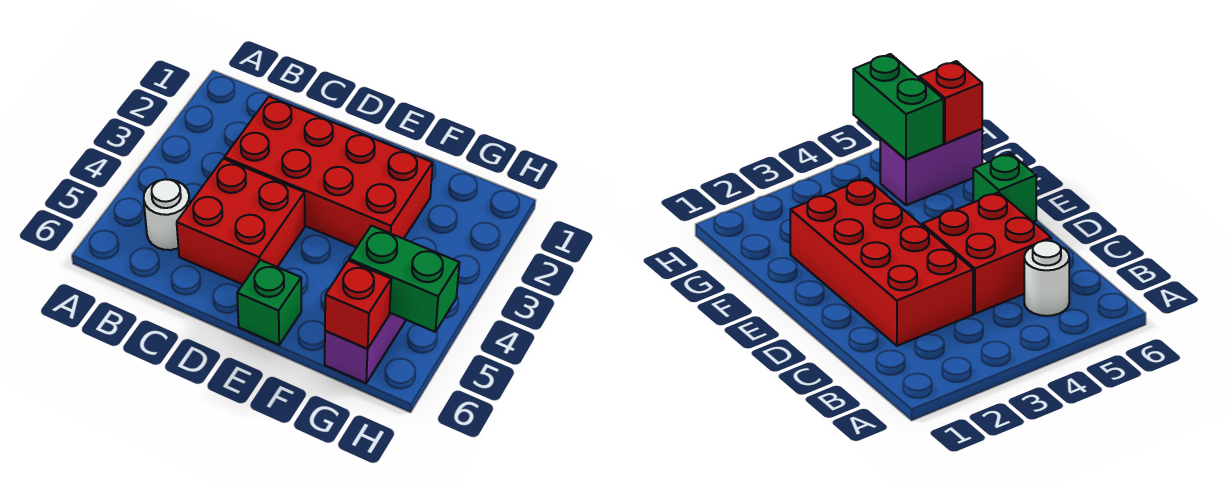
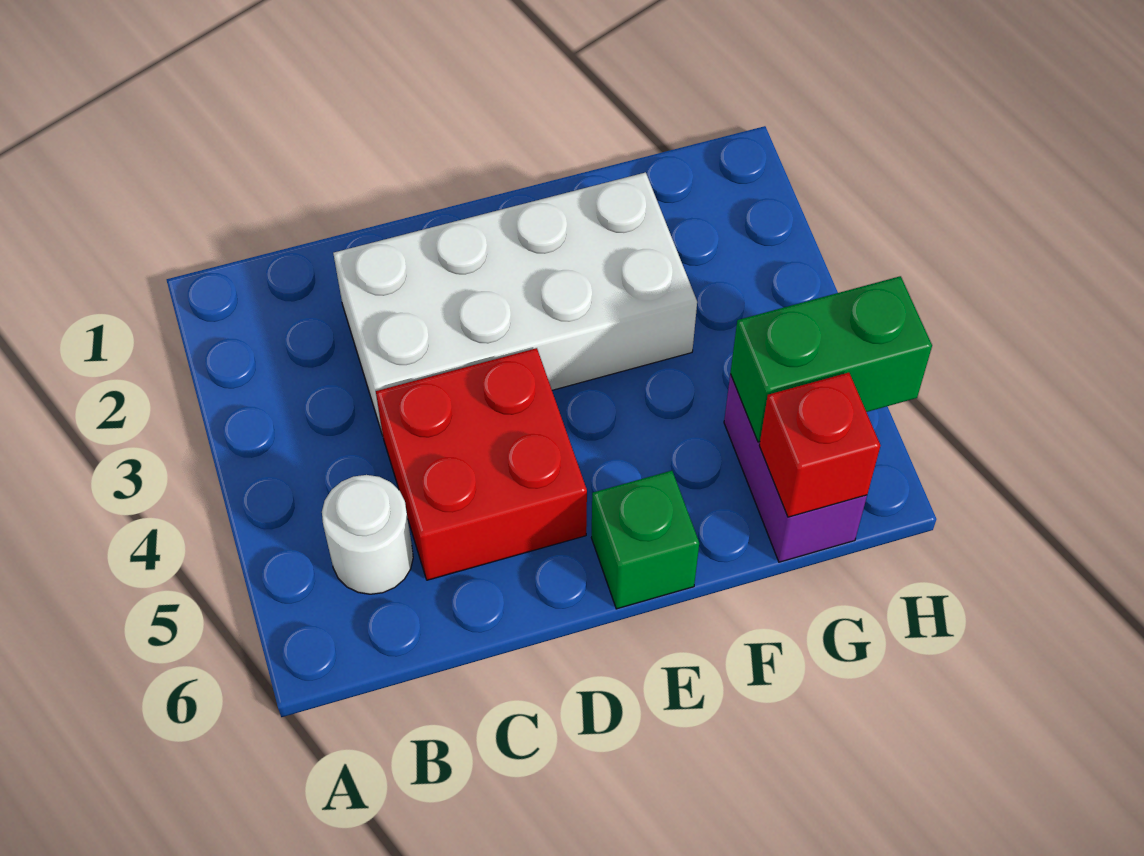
red brick C2:F3 level 1 -> white brick C2:F3 level 1

